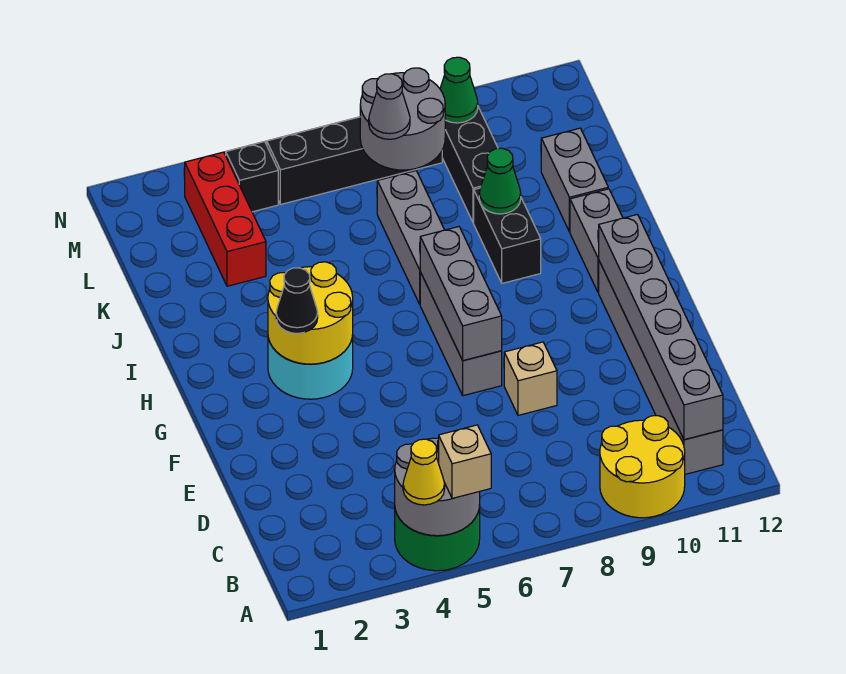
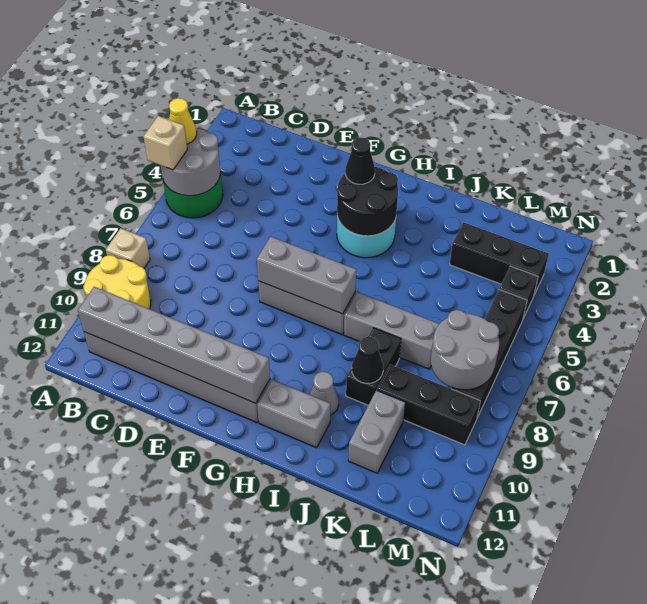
tan brick E8 level 1 -> tan brick A8 level 1
yellow round brick G3:H4 level 2 -> black round brick G3:H4 level 2
black brick I9:J9 level 1 -> black brick J8:J9 level 1
green cone J9 level 2 -> black cone J9 level 2
grey brick J11:K11 level 1 -> grey brick K10:K11 level 1
red brick K3:M3 level 1 -> black brick K3:M3 level 1
grey cone L7 level 3 -> grey cone I10 level 1
green cone M9 level 2 -> none

